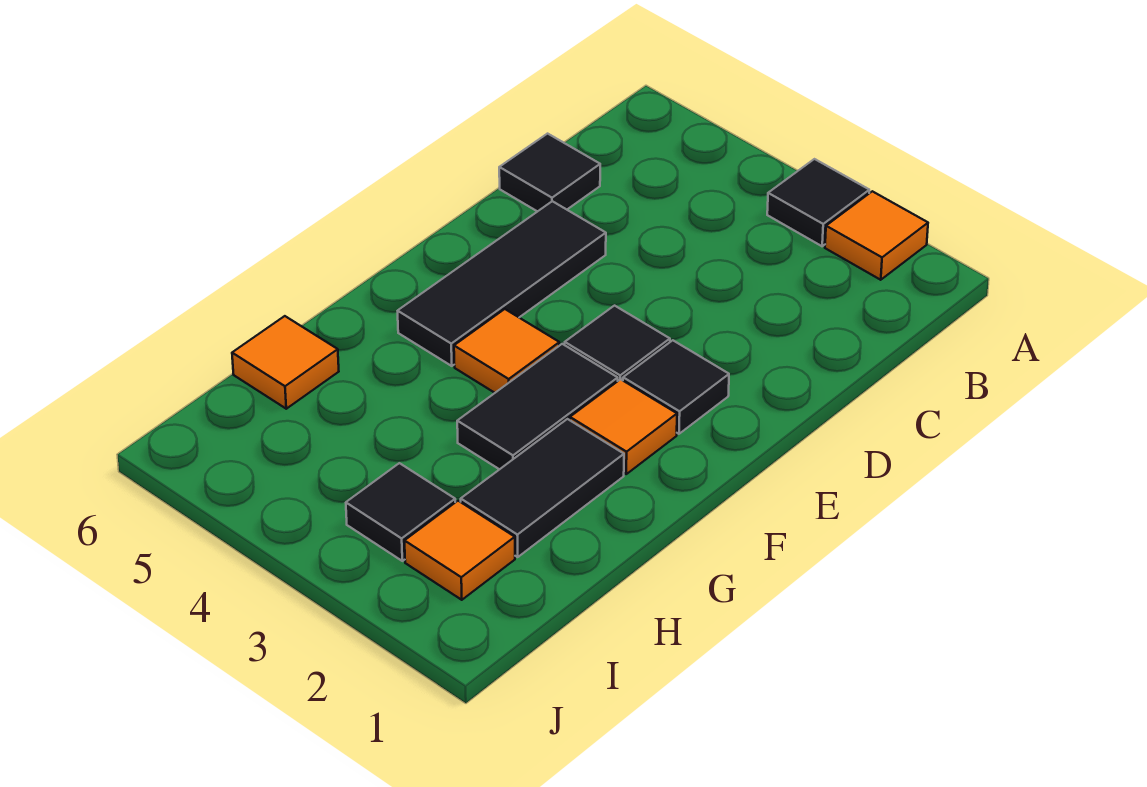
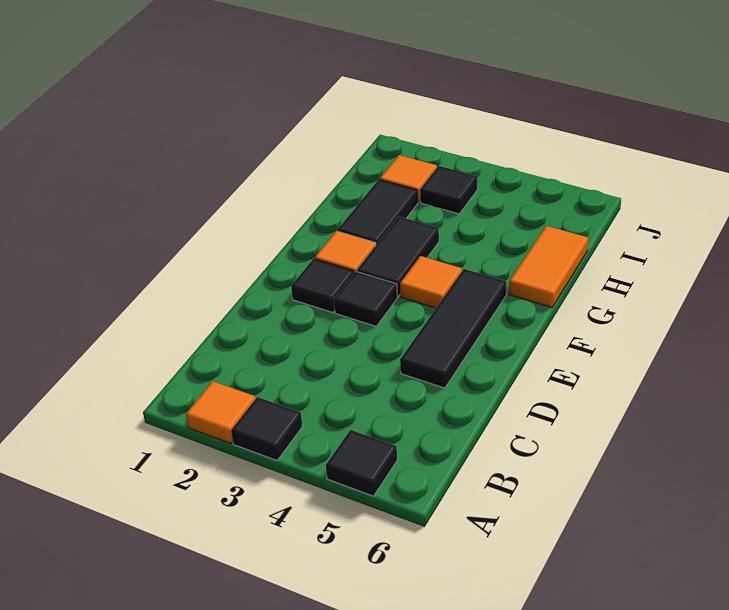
black tile C6 level 1 -> black tile A5 level 1
orange tile H6 level 1 -> orange tile G6:H6 level 1

